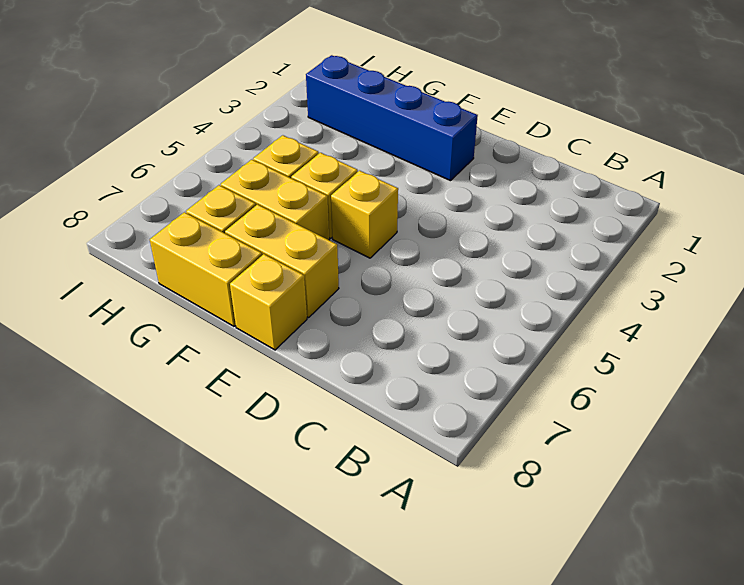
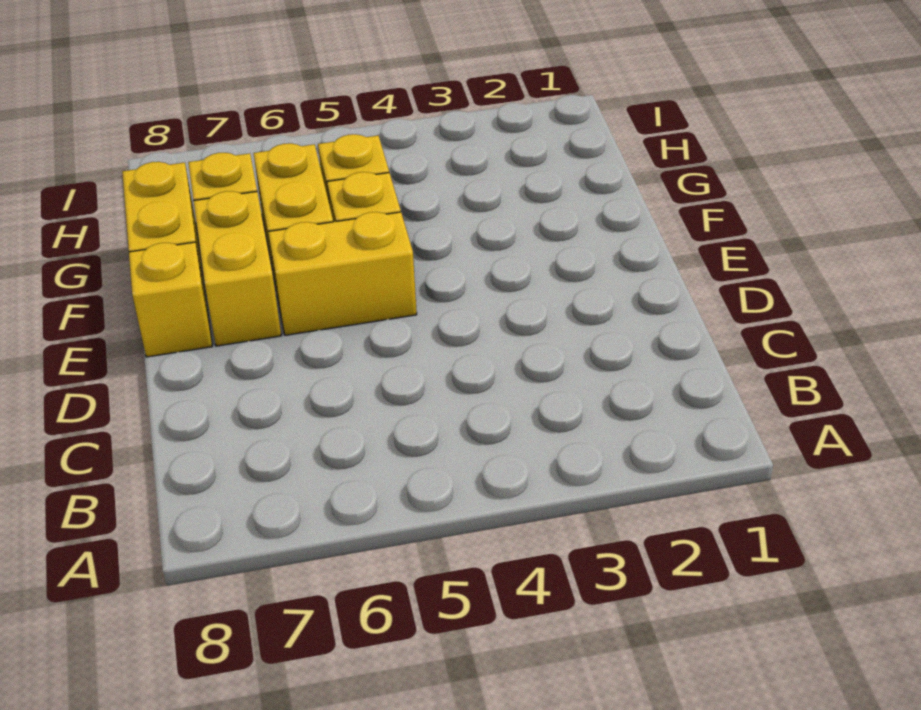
blue brick E2:H2 level 1 -> none
yellow brick E5 level 1 -> yellow brick E5:E6 level 1

